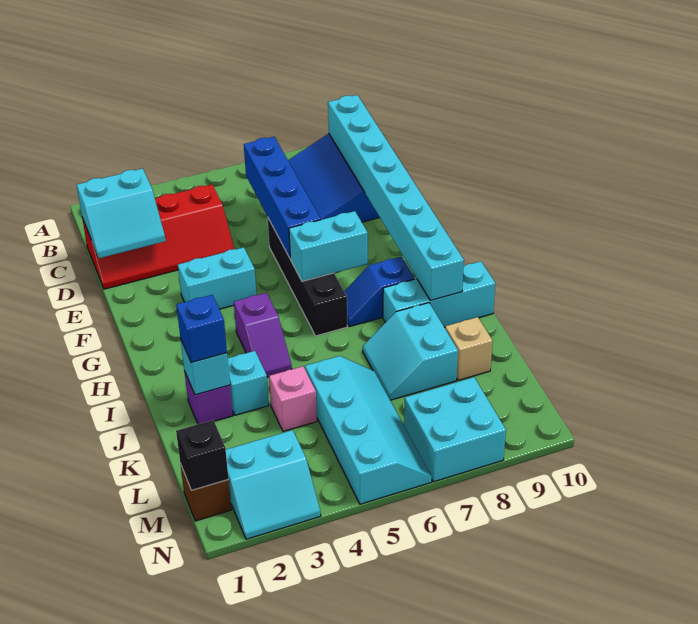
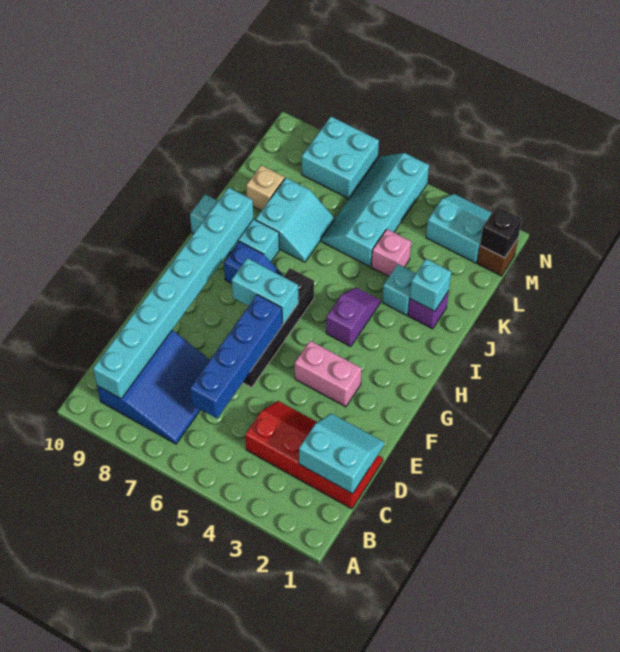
cyan brick F3:F4 level 1 -> pink brick F3:F4 level 1
blue brick J2 level 3 -> none

